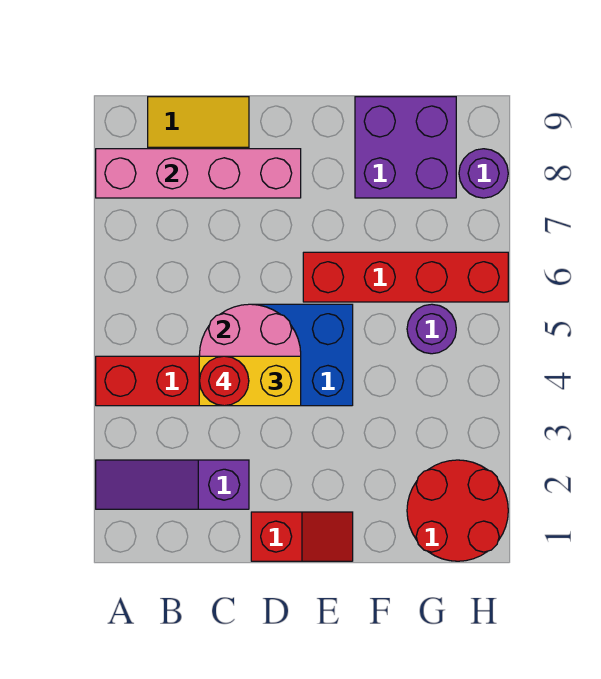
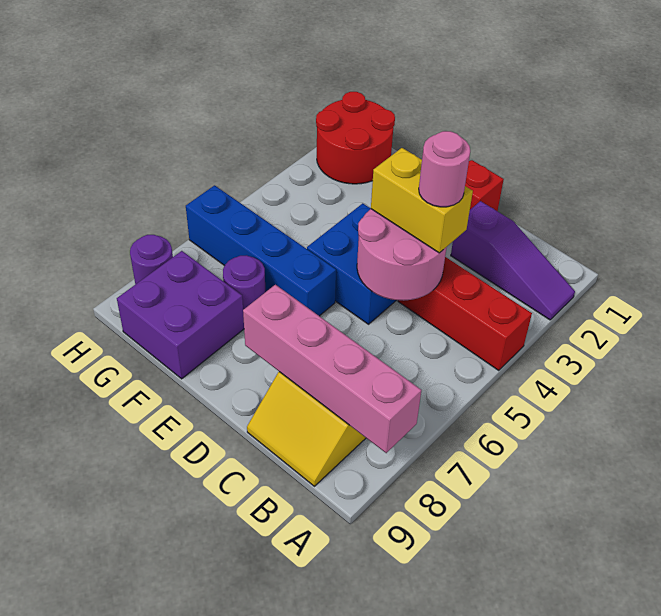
red round brick C4 level 4 -> pink round brick C4 level 4
red brick E6:H6 level 1 -> blue brick E6:H6 level 1
purple round brick G5 level 1 -> purple round brick F7 level 1

